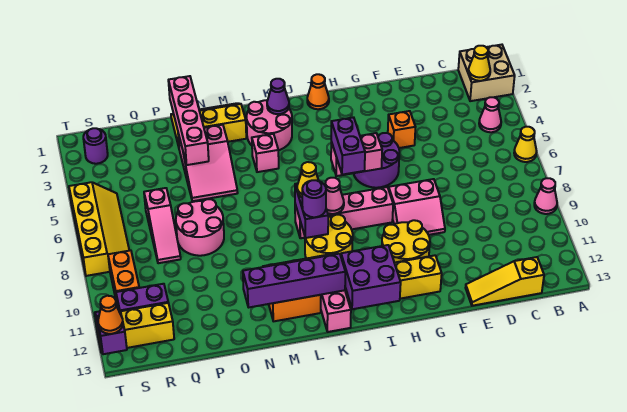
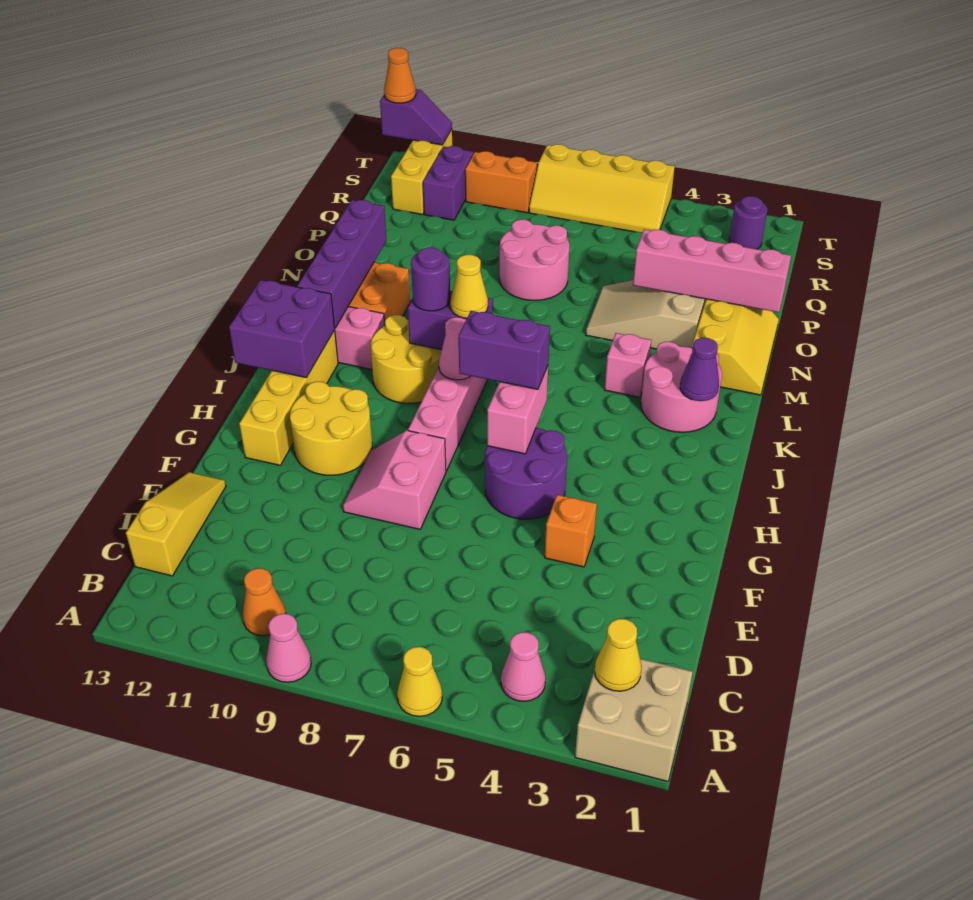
orange cone I1 level 1 -> orange cone B10 level 1
pink slope N3:O5 level 1 top 3 -> tan slope N3:O5 level 1 top 3
pink slope Q6:Q8 level 1 top 6 -> none

